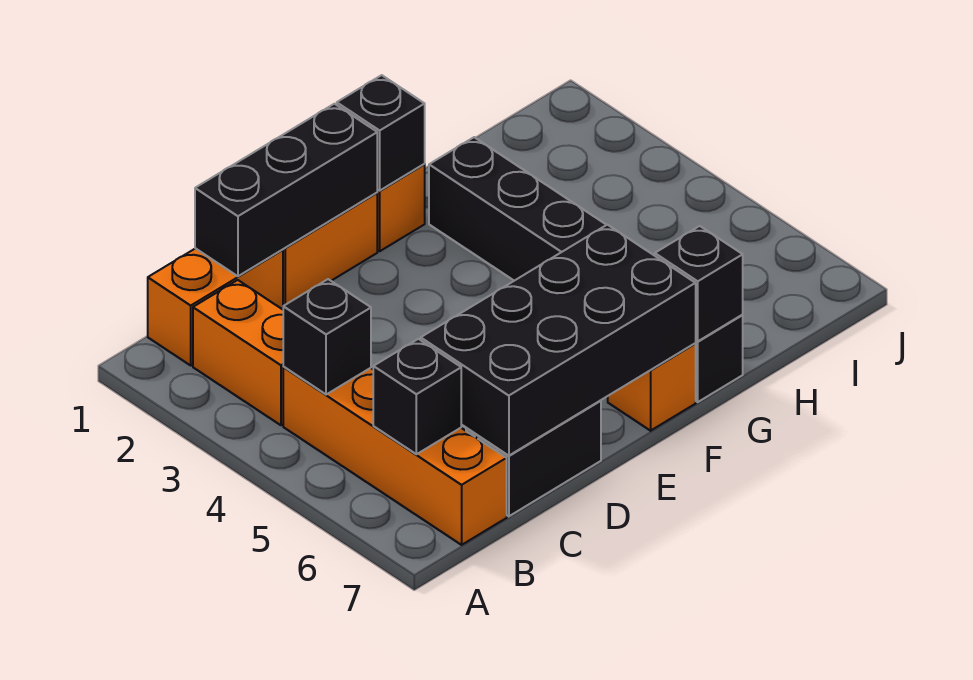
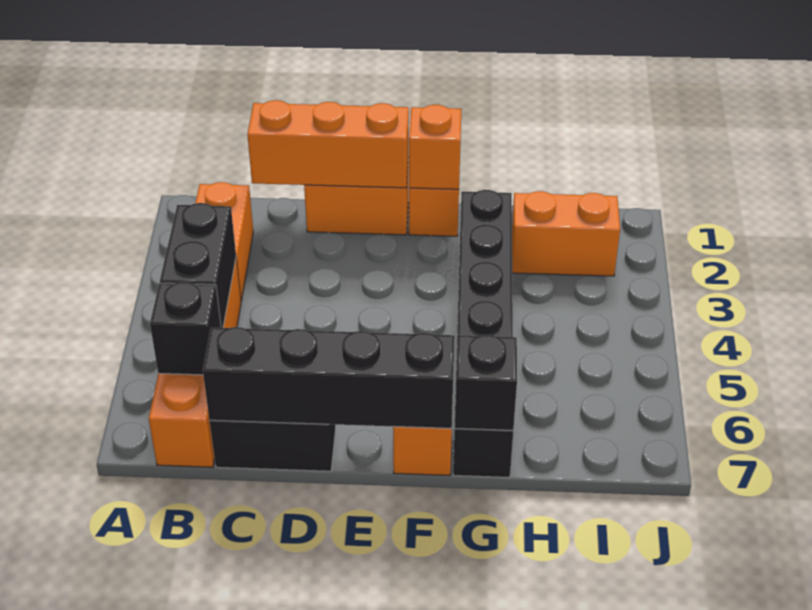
orange brick B1:C1 level 1 -> orange brick H2:I2 level 1
black brick B4 level 2 -> black brick B4:B5 level 2
black brick C1:E1 level 2 -> orange brick C1:E1 level 2
black brick C6:F7 level 2 -> black brick C7:F7 level 2
black brick F1 level 2 -> orange brick F1 level 2

